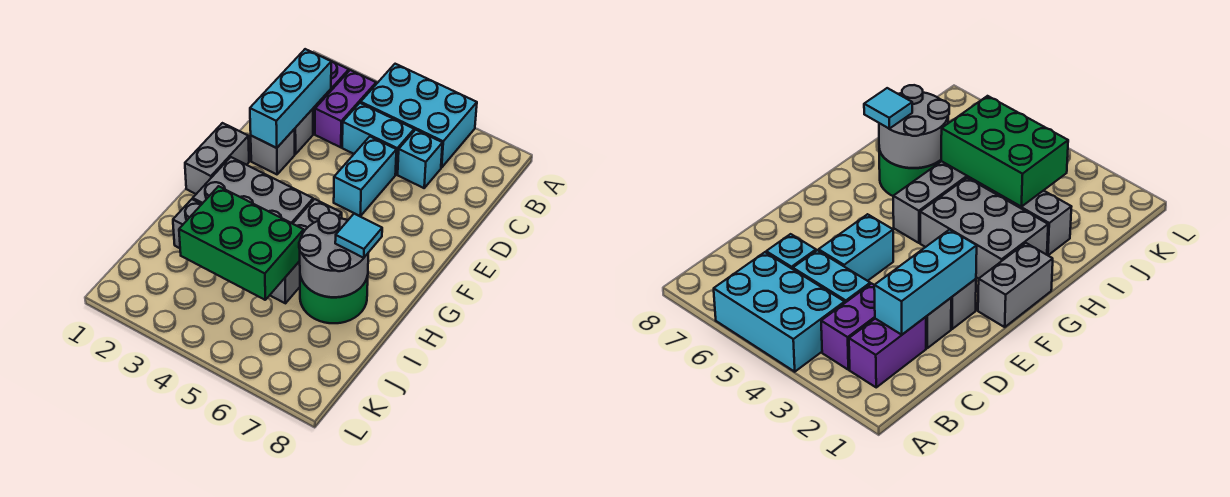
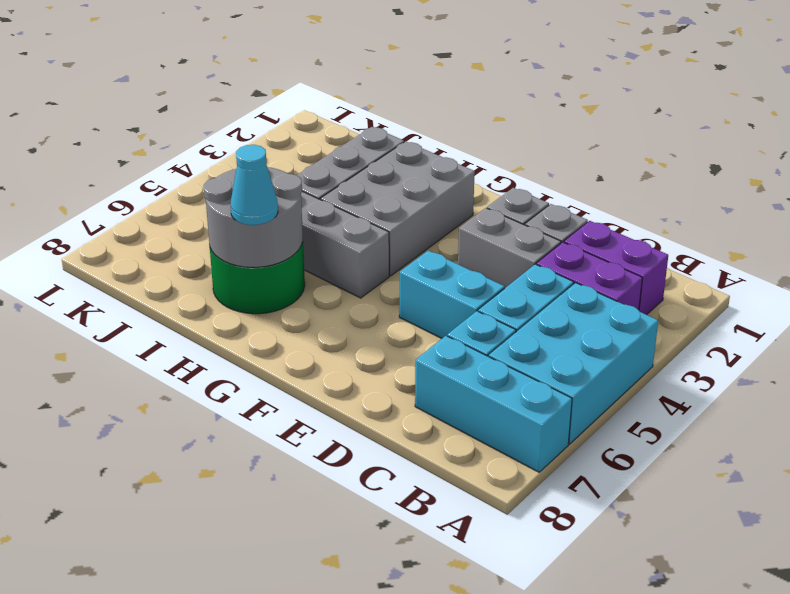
cyan brick C2:E2 level 2 -> cyan brick A7:C7 level 1
grey brick F1:G1 level 1 -> grey brick D3:E3 level 1
cyan tile H7 level 3 -> cyan cone H7 level 3
green brick I3:J5 level 2 -> none

